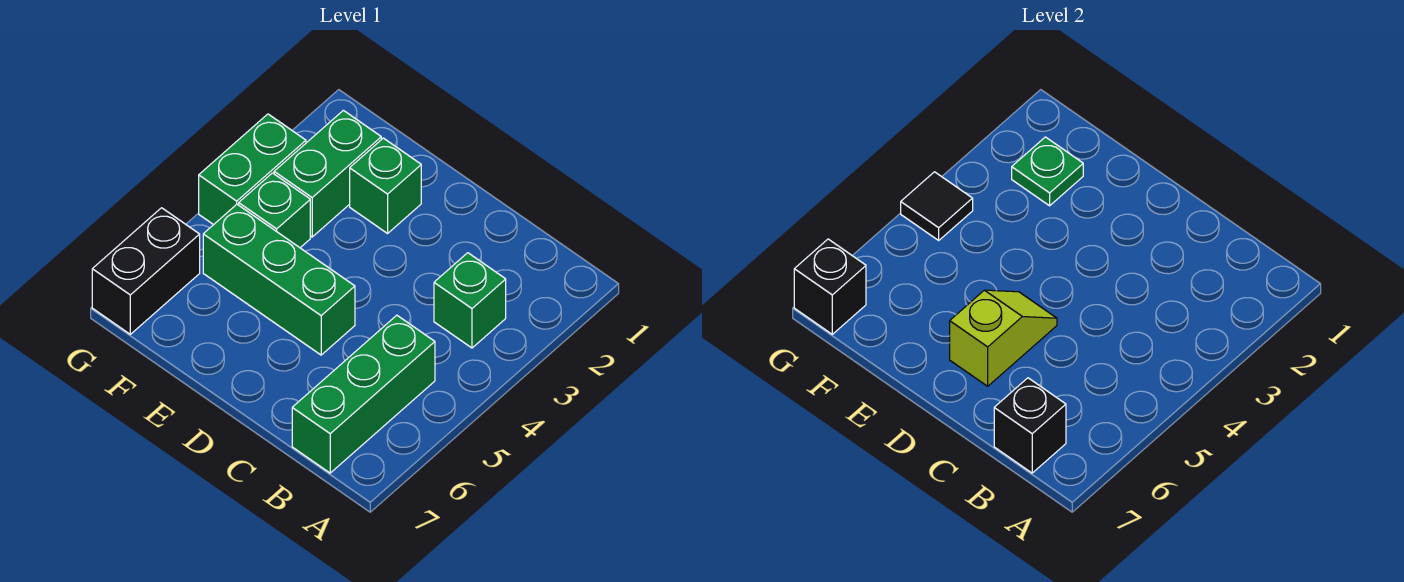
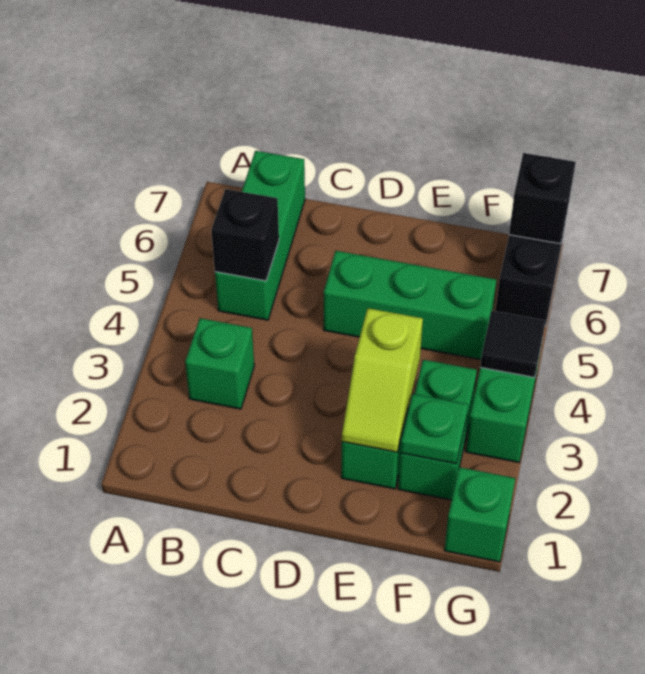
black brick B7 level 2 -> black brick B5 level 2
lime slope D5:D6 level 2 top 6 -> lime slope E2:E3 level 2 top 3
green brick F4 level 1 -> green brick G1 level 1

